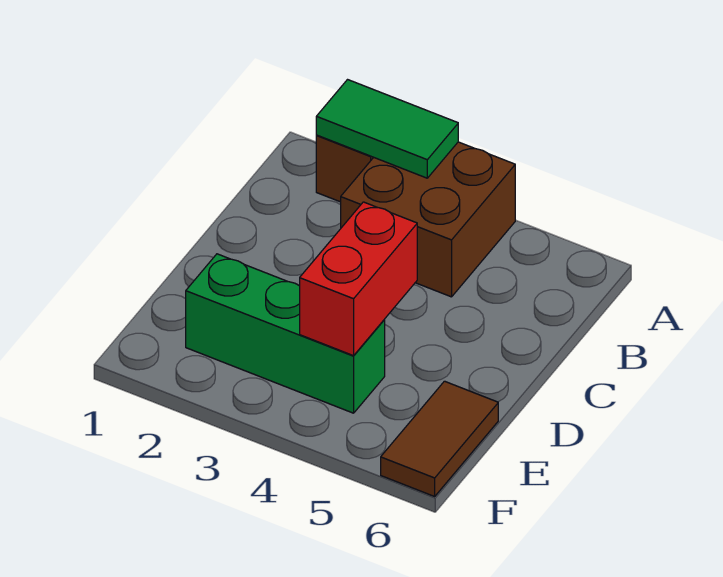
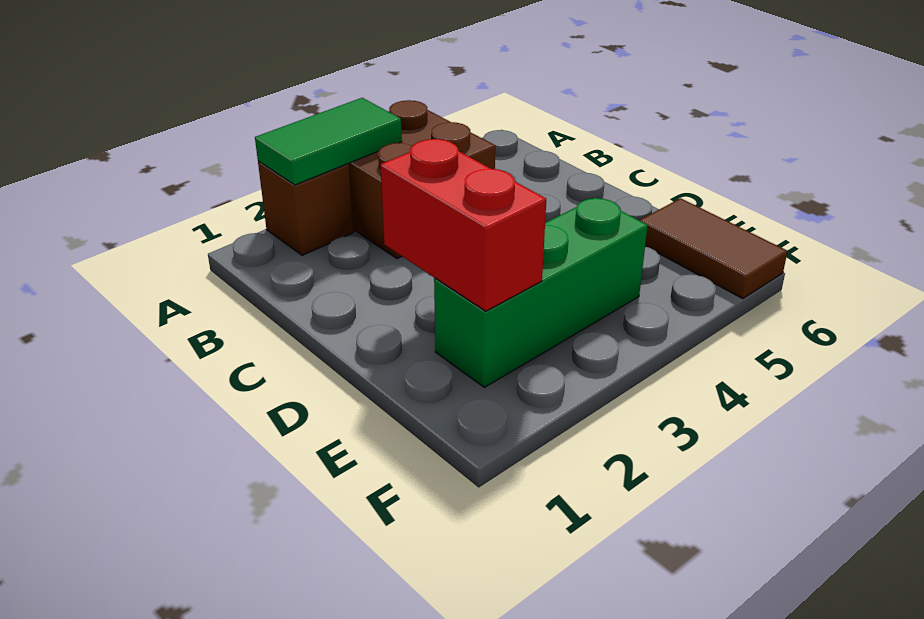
red brick D4:E4 level 2 -> red brick D2:E2 level 2

